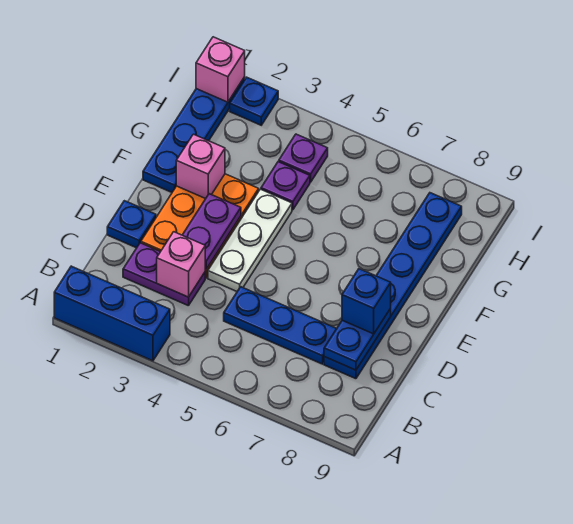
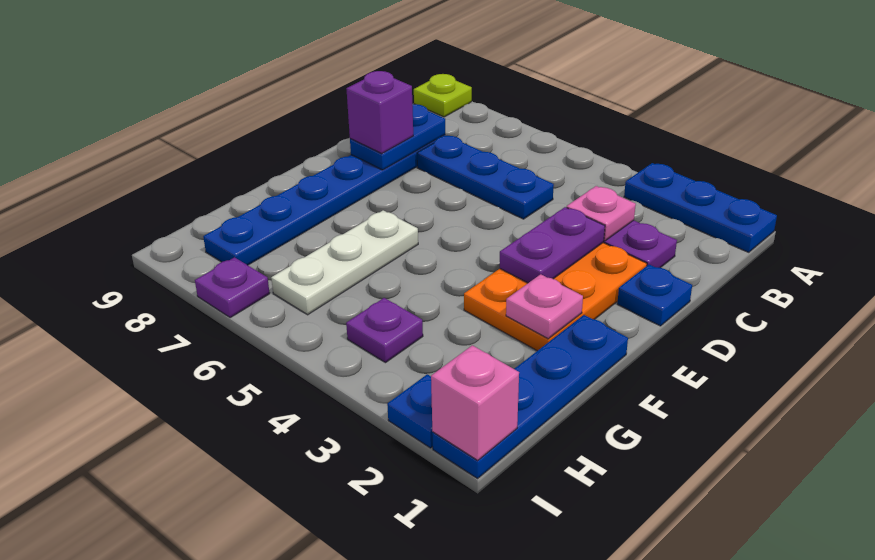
blue brick A1:A3 level 1 -> blue plate A1:A3 level 1
none -> lime plate A9 level 1
pink brick C3 level 2 -> pink plate C3 level 2
white plate D4:F4 level 1 -> white plate F6:H6 level 1
blue brick D8 level 3 -> purple brick D8 level 3
pink brick F2 level 2 -> pink plate F2 level 2
purple plate G4 level 1 -> purple plate I7 level 1

